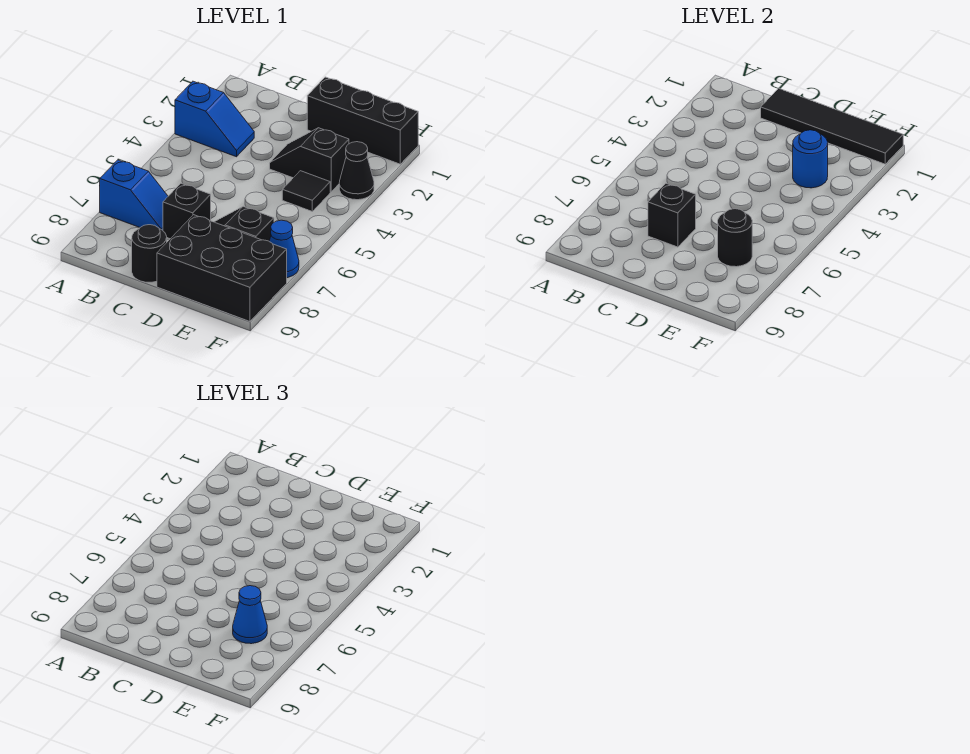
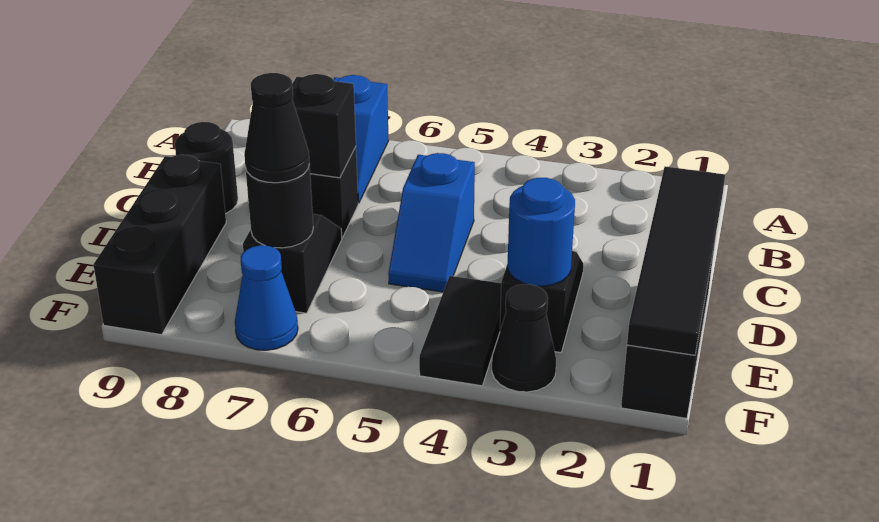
blue slope A3:B3 level 1 top A -> blue slope C5:D5 level 1 top C
black brick D8:F9 level 1 -> black brick D9:F9 level 1
black tile E4 level 1 -> black tile E4:F4 level 1
blue cone E7 level 3 -> black cone E7 level 3

